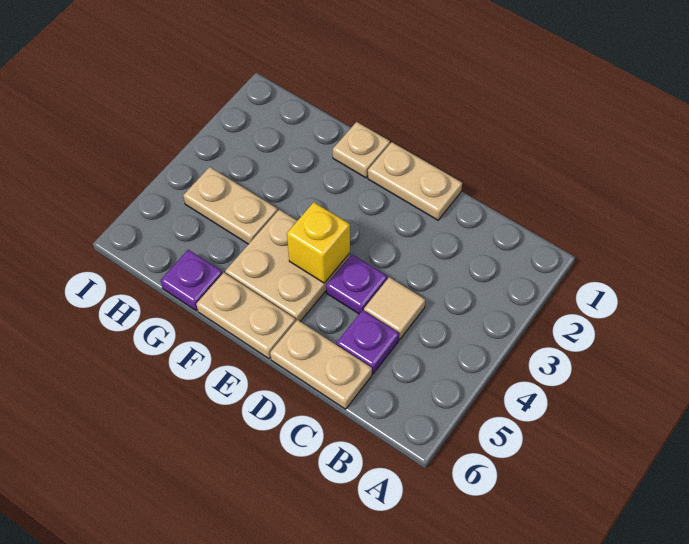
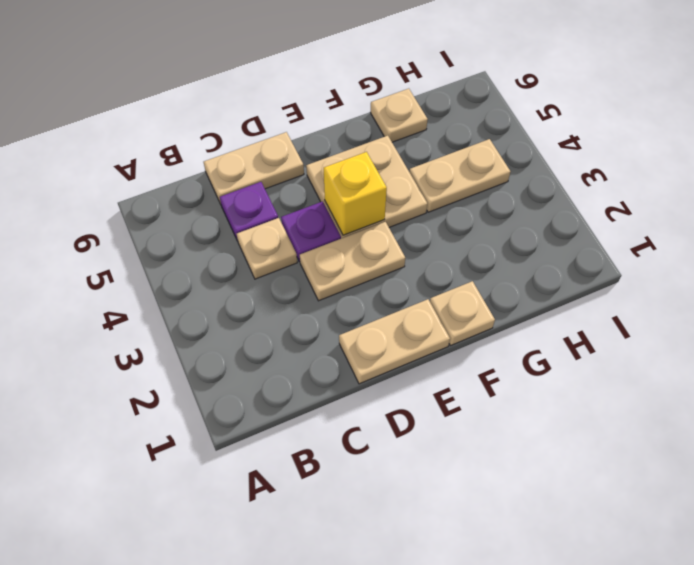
tan tile C4 level 1 -> tan plate C4 level 1
tan plate E6:F6 level 1 -> tan plate D3:E3 level 1
purple plate G6 level 1 -> tan plate G6 level 1

